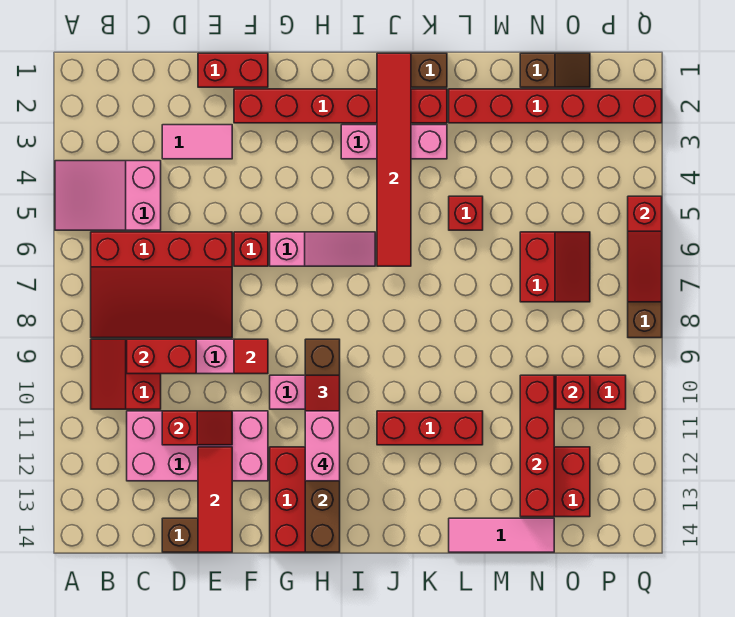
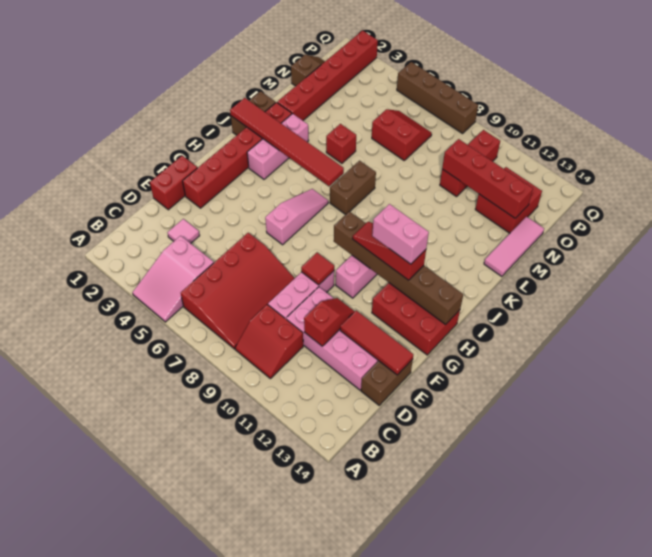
red brick C9:D9 level 2 -> none
pink brick C11:F12 level 1 -> pink brick D10:E13 level 1
pink tile D3:E3 level 1 -> pink tile D3 level 1
red brick F6 level 1 -> none
none -> brown brick J7:K7 level 1
red brick J11:L11 level 1 -> none
red brick O10 level 2 -> none
red slope Q5:Q7 level 2 top 5 -> none

